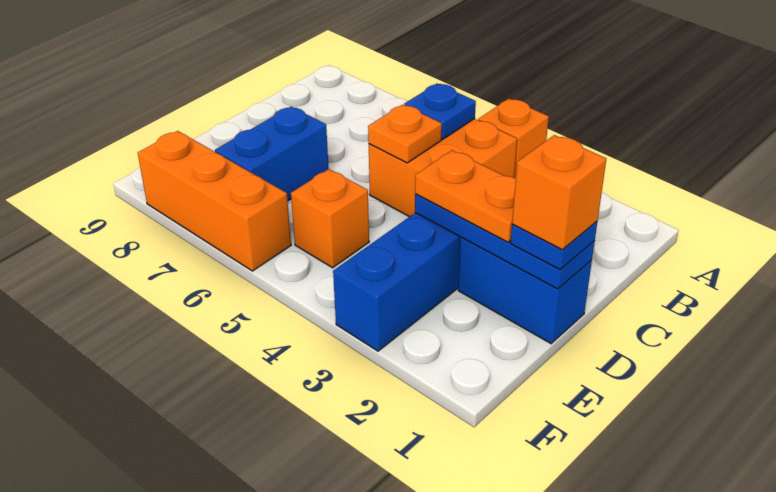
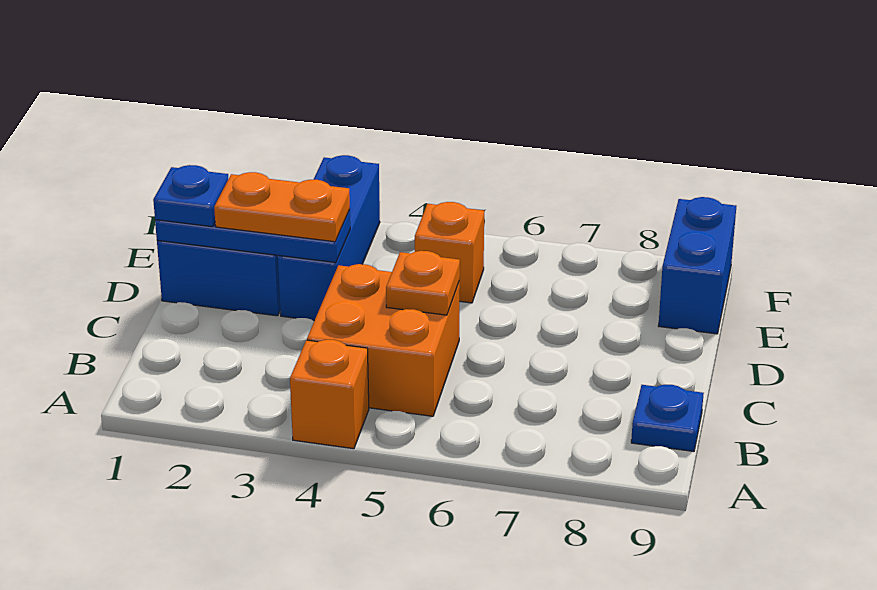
blue plate B5 level 2 -> blue plate B9 level 1
orange brick D1 level 4 -> none
blue brick D7:E7 level 1 -> blue brick E9:F9 level 1
orange brick F6:F8 level 1 -> none

